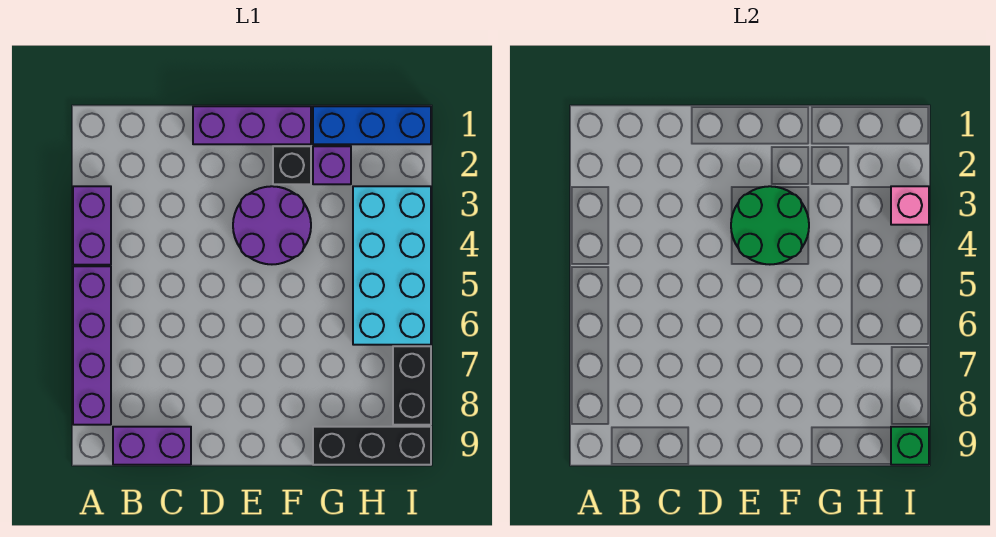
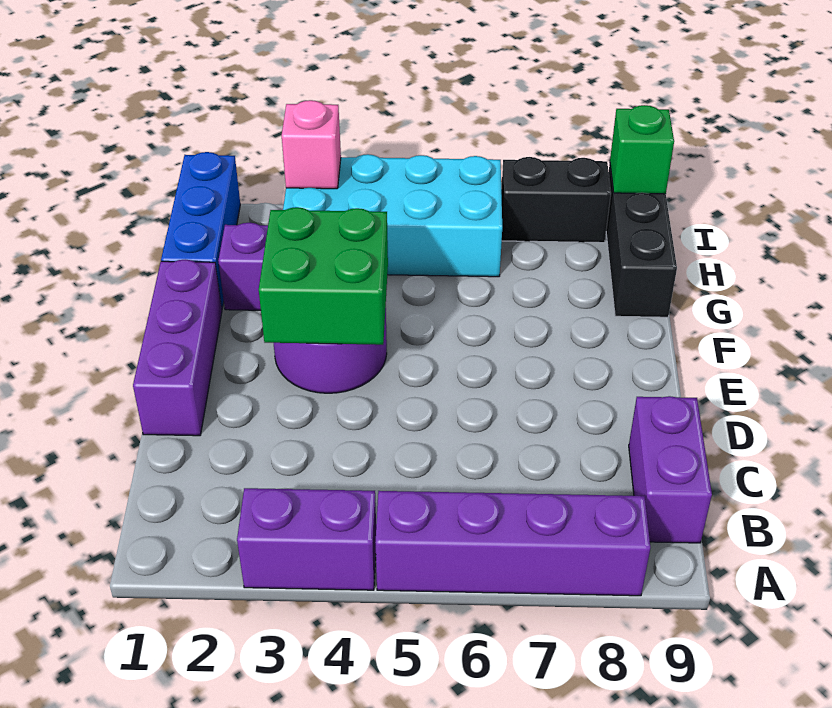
green round brick E3:F4 level 2 -> green brick E3:F4 level 2
black brick F2 level 1 -> none

